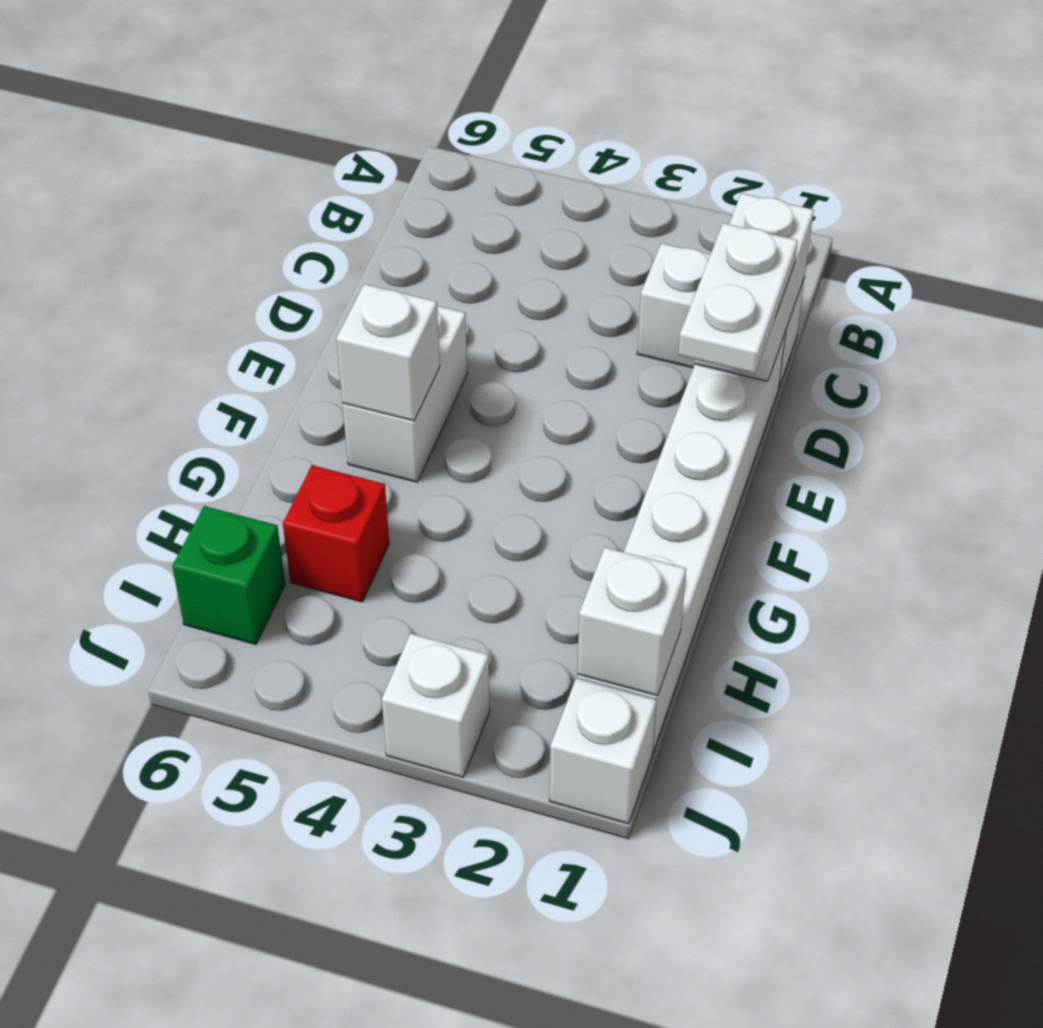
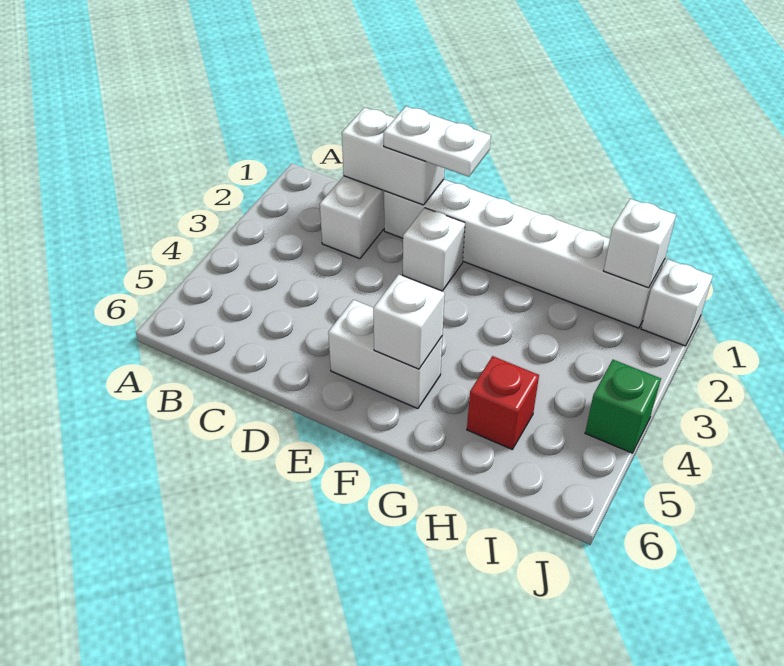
green brick I6 level 1 -> green brick J4 level 1
white brick J3 level 1 -> white brick E2 level 1

